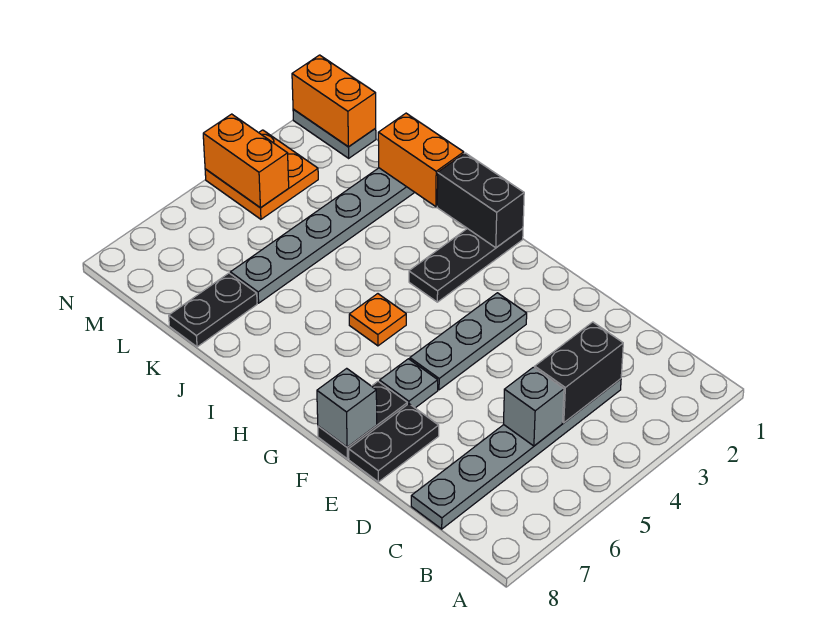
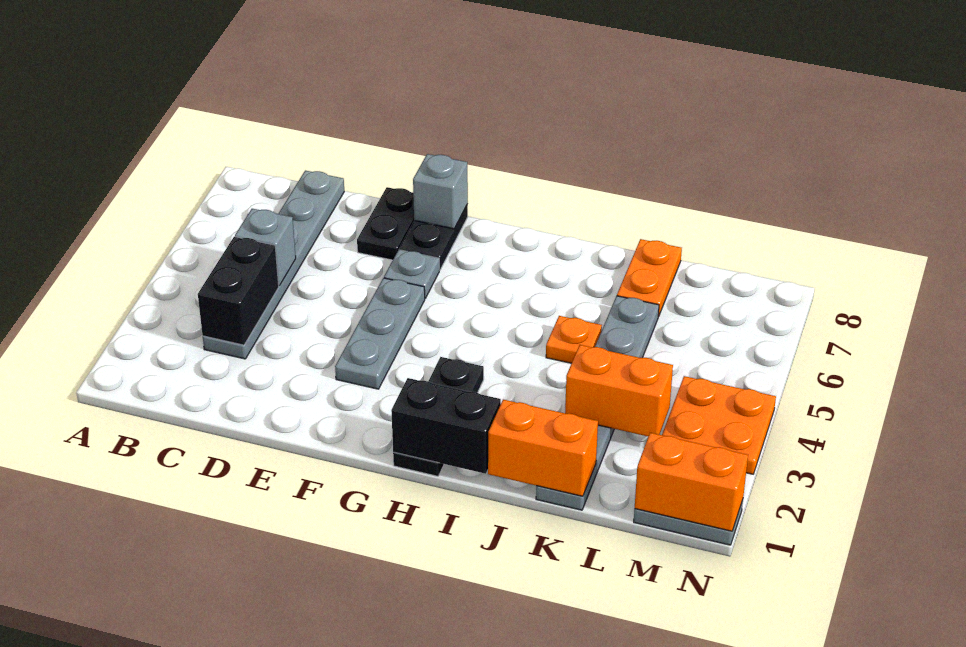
orange plate H5 level 1 -> orange plate J5 level 1
black plate K7:K8 level 1 -> orange plate K7:K8 level 1
orange brick M4:N4 level 2 -> orange brick K3:L3 level 2

